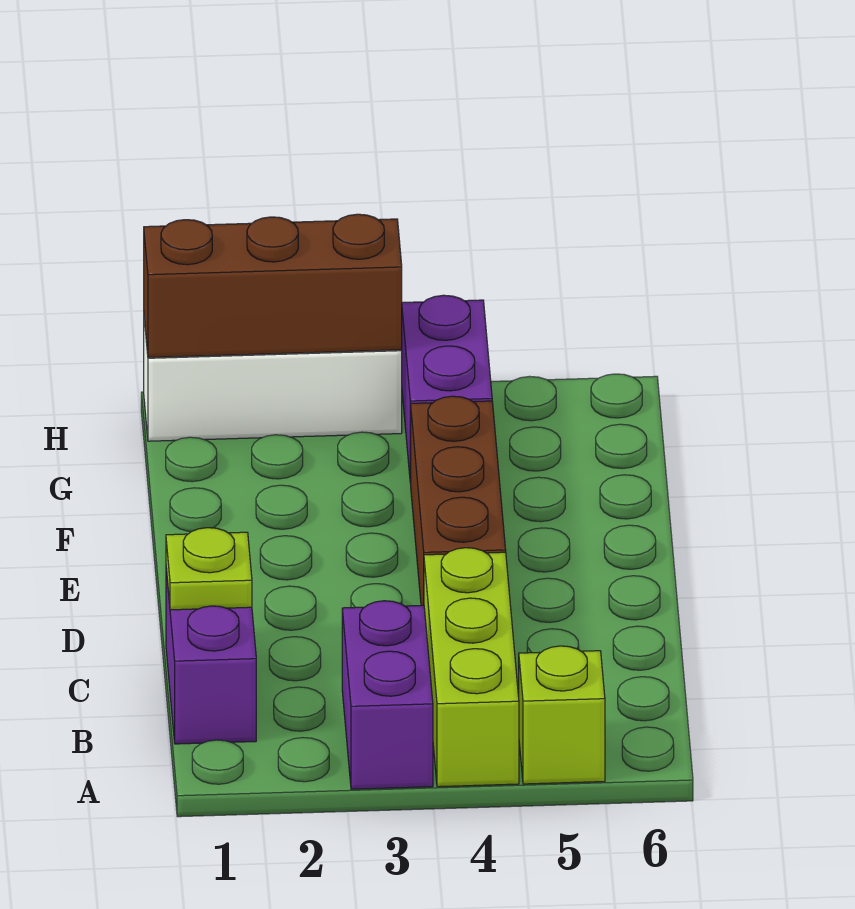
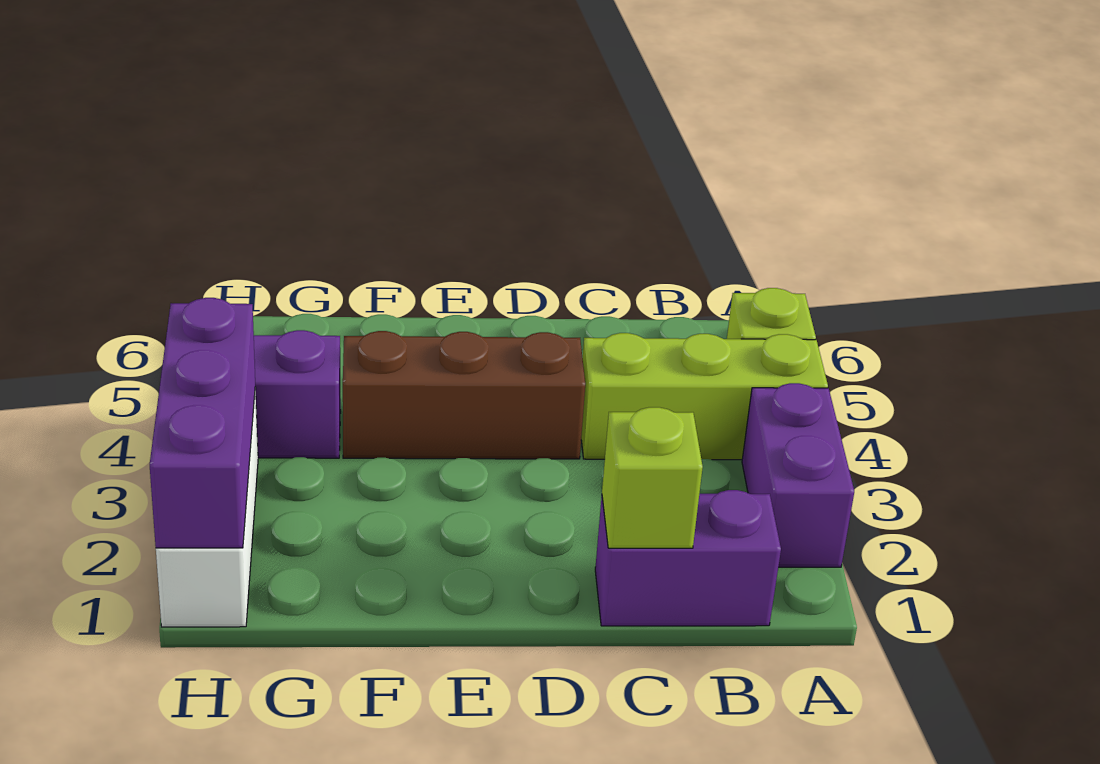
purple brick A3:B3 level 1 -> purple brick A2:A3 level 1
lime plate C1 level 2 -> lime brick C1 level 2
brown brick H1:H3 level 2 -> purple brick H1:H3 level 2

